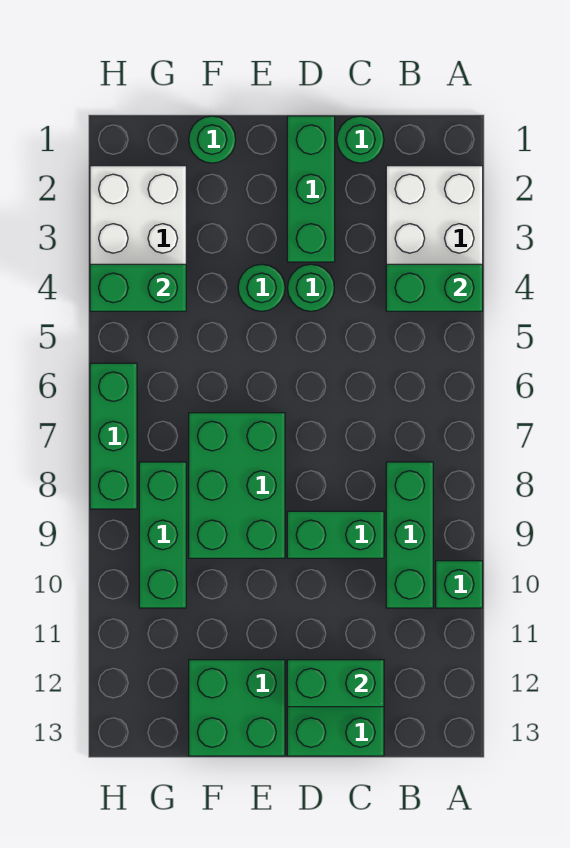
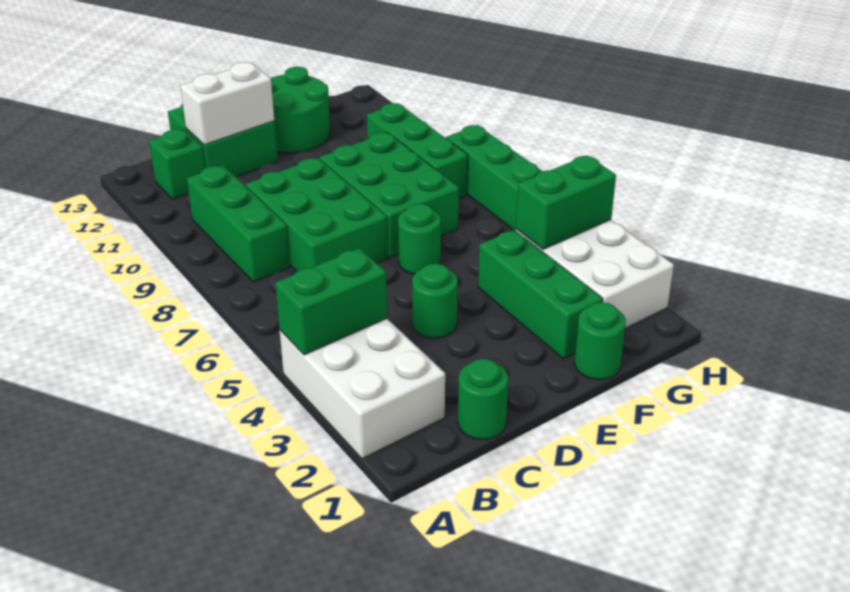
green brick A10 level 1 -> green brick B12 level 1
green brick C9:D9 level 1 -> green brick C7:D9 level 1
green brick C12:D12 level 2 -> white brick C12:D12 level 2
green brick D1:D3 level 1 -> green brick F2:F4 level 1
green round brick E4 level 1 -> green round brick E6 level 1
green brick E12:F13 level 1 -> green round brick E12:F13 level 1

